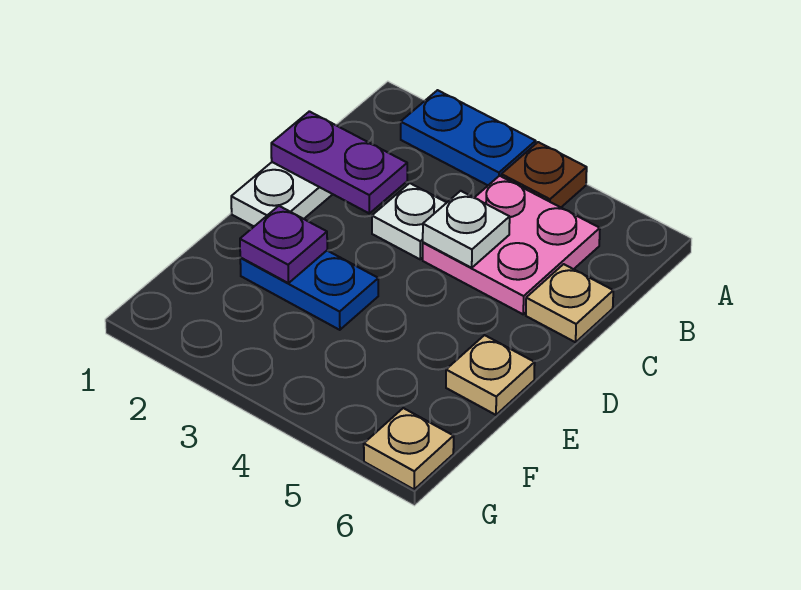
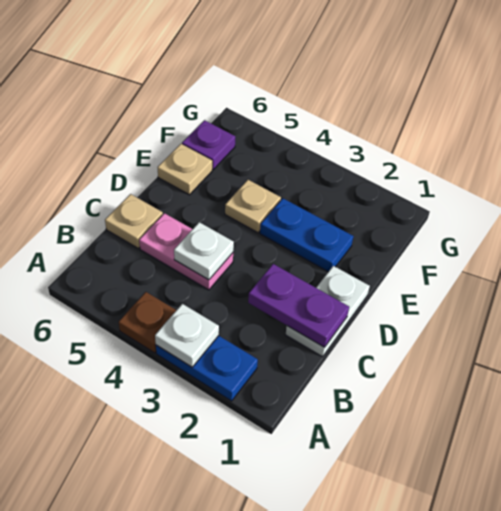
pink plate B4:C5 level 1 -> pink plate C4:C5 level 1
white plate C3 level 1 -> white plate A3 level 2
purple plate E2 level 2 -> purple plate F6 level 1
tan plate G6 level 1 -> tan plate E4 level 1

